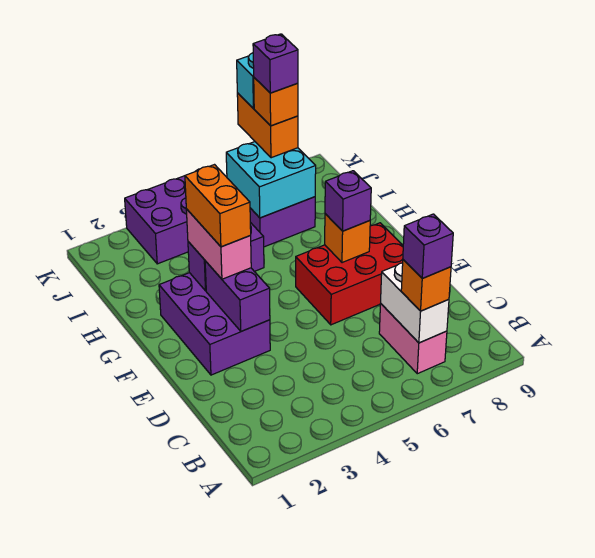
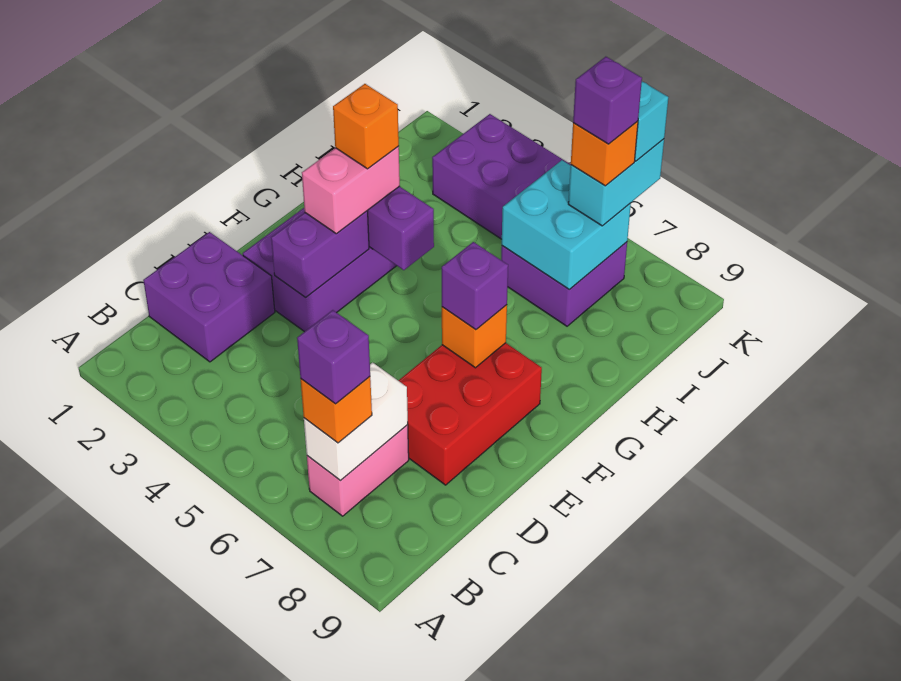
none -> purple brick C1:D2 level 1
red brick E6:F8 level 1 -> red brick D7:F8 level 1
orange brick F3:G3 level 4 -> orange brick G3 level 4
orange brick J7:K7 level 3 -> cyan brick J7:K7 level 3

